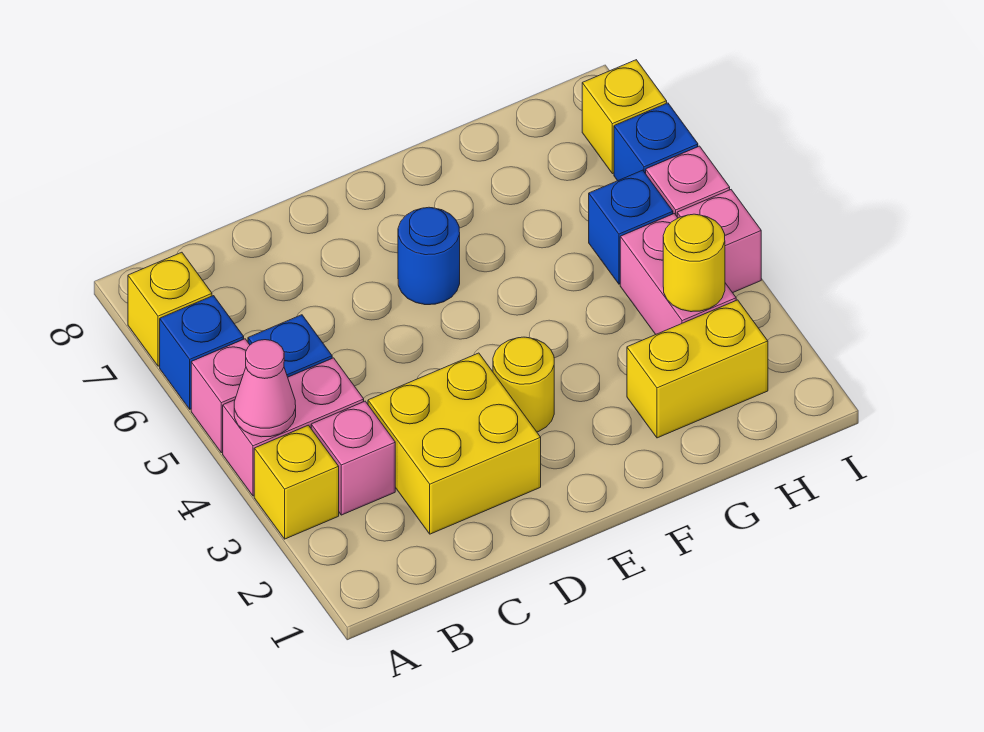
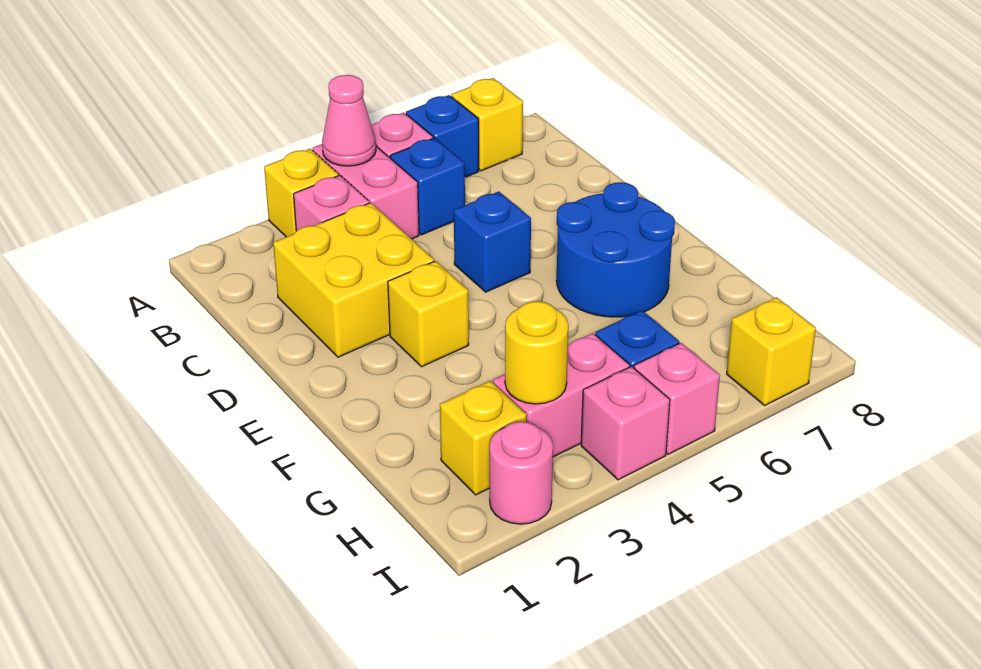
yellow round brick E3 level 1 -> yellow brick E3 level 1
blue round brick E6 level 1 -> blue round brick E6:F7 level 1
yellow brick G2:H2 level 1 -> yellow brick H2 level 1
none -> pink round brick I2 level 1
blue brick I6 level 1 -> blue brick D5 level 1

